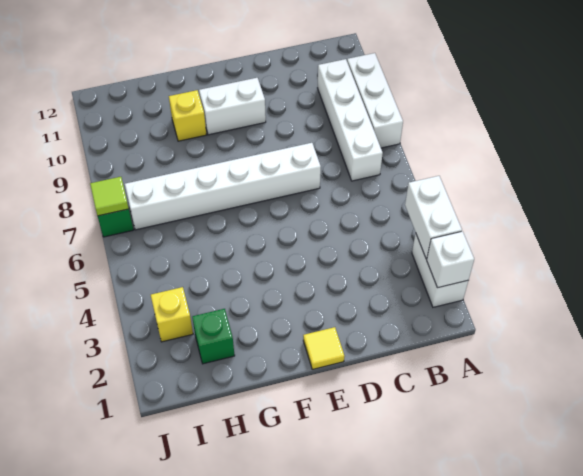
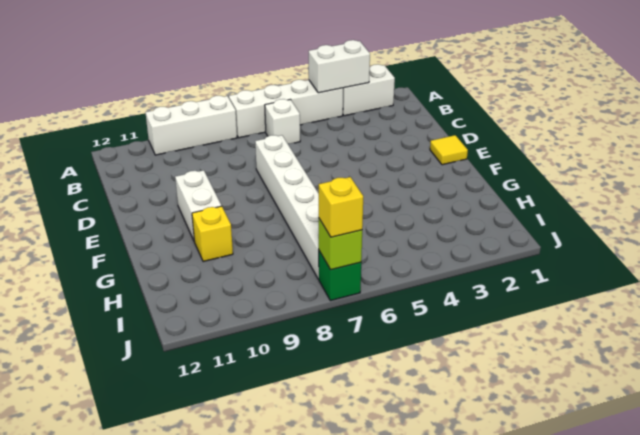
white brick A2 level 2 -> white brick B6 level 1
white brick B7:B10 level 1 -> white brick A4:A7 level 1
green brick H2 level 1 -> none
yellow brick I3 level 1 -> yellow brick J7 level 3
lime tile J7 level 2 -> lime brick J7 level 2

